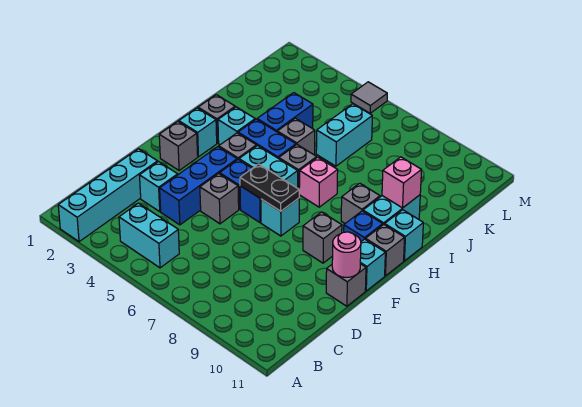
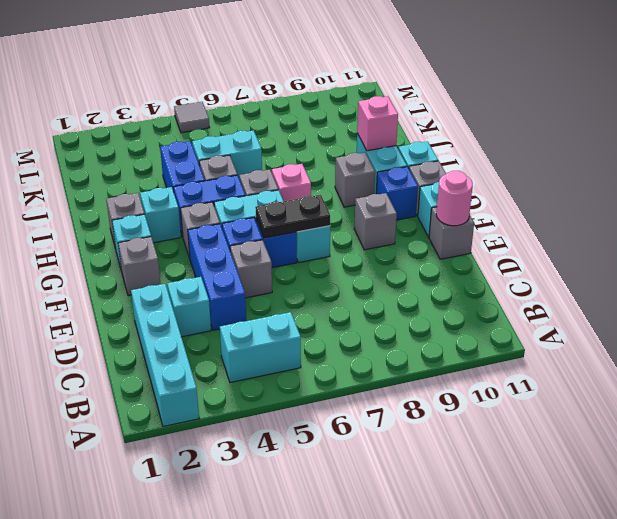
cyan brick J6:K6 level 1 -> cyan brick J5:J6 level 1

